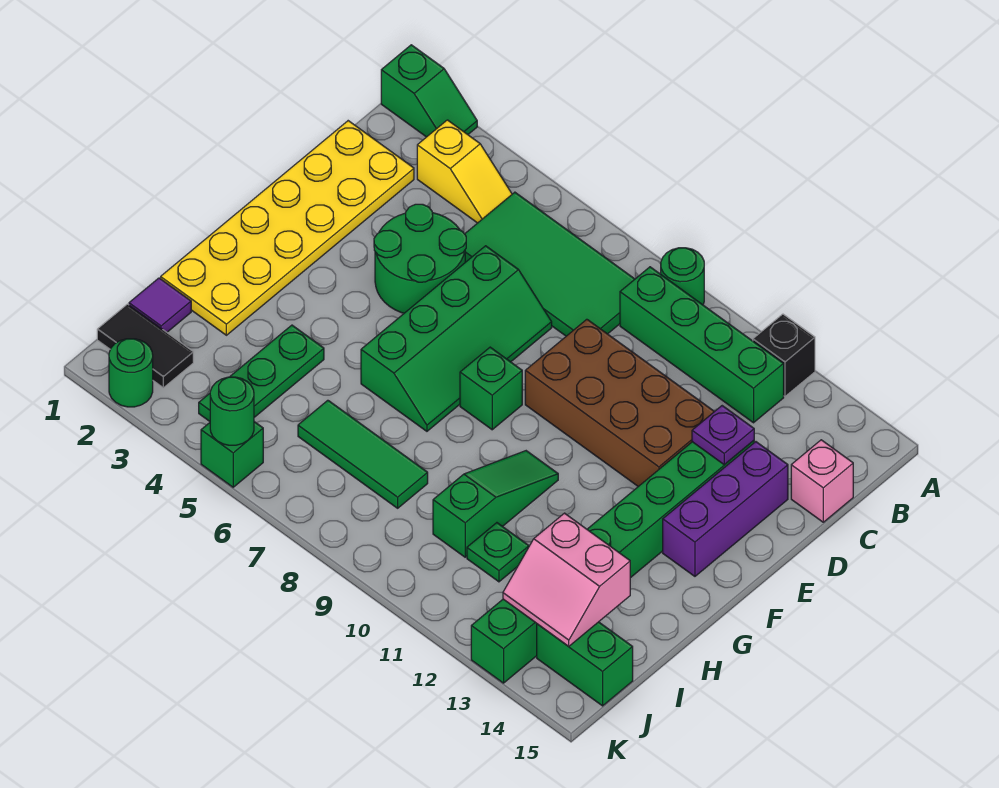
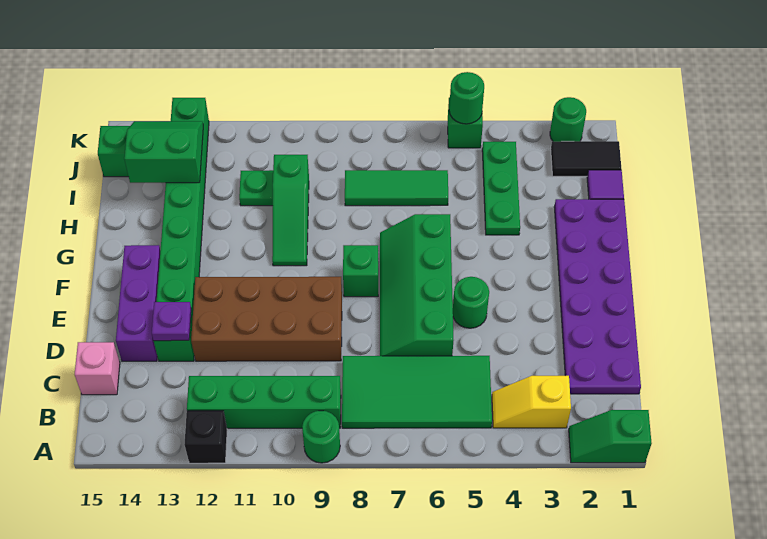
yellow plate C1:H2 level 1 -> purple plate C1:H2 level 1
green round brick D4:E5 level 1 -> green round brick E5 level 1
pink slope I13:J14 level 2 top I -> green slope I13:J14 level 2 top I

